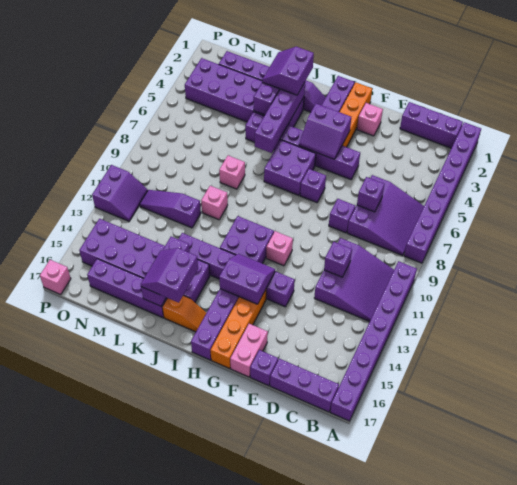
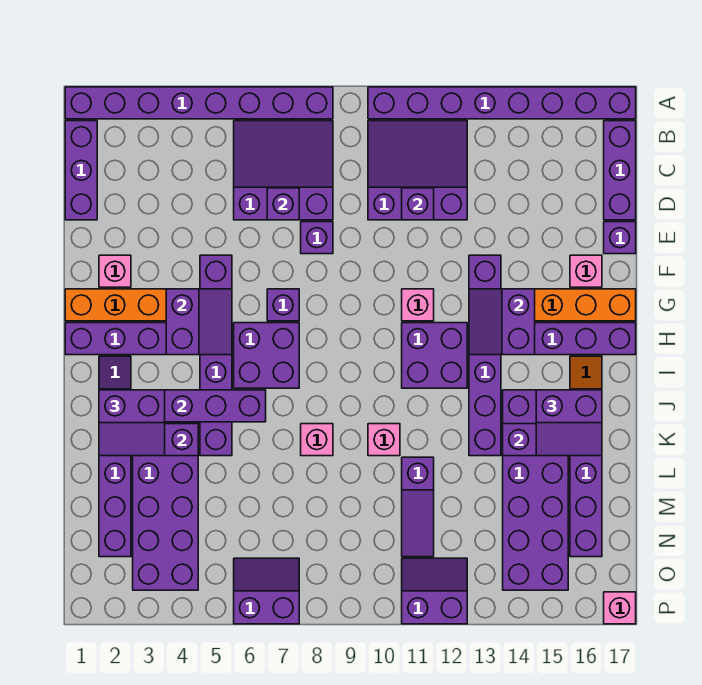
pink brick F16:F17 level 1 -> pink brick F16 level 1
none -> purple slope O6:P7 level 1 top P

